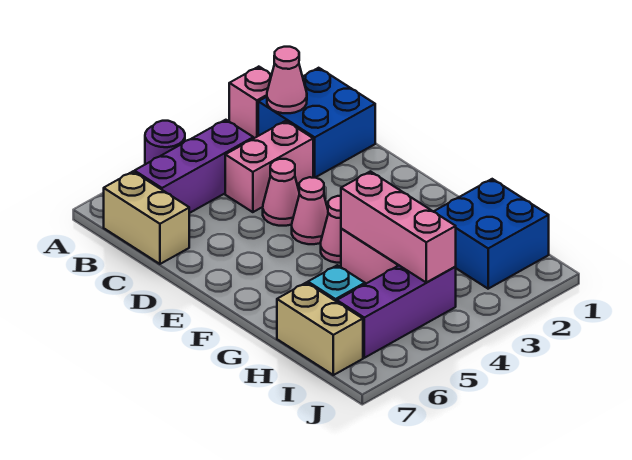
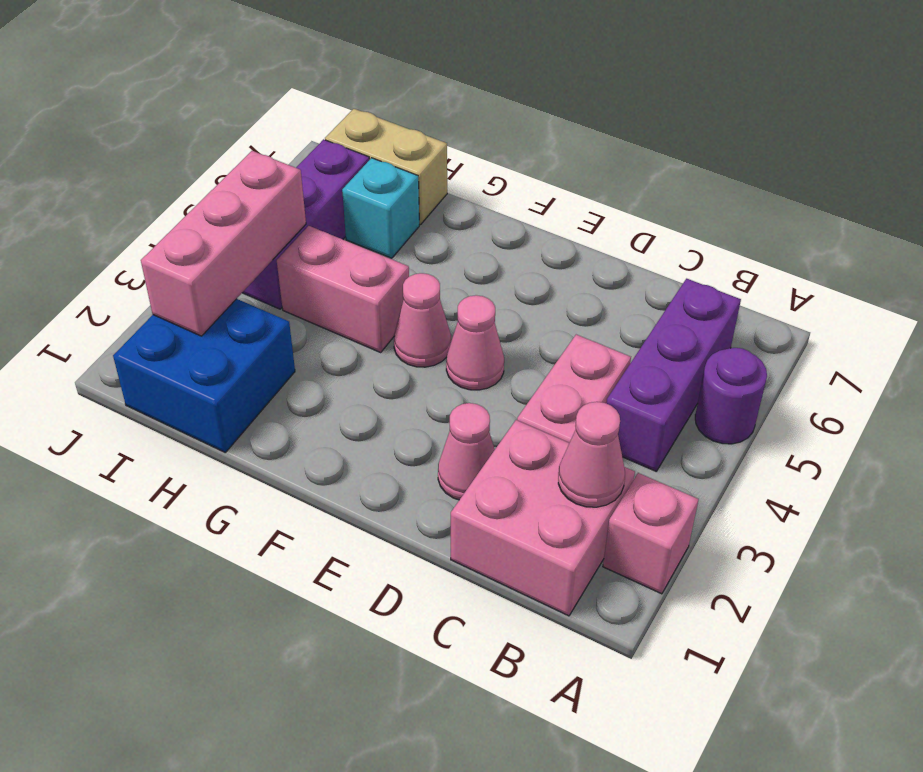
blue brick B1:C2 level 1 -> pink brick B1:C2 level 1
tan brick B7:C7 level 1 -> none
pink cone D4 level 1 -> pink cone D2 level 1
pink brick G4:I4 level 2 -> pink brick I2:I4 level 2

